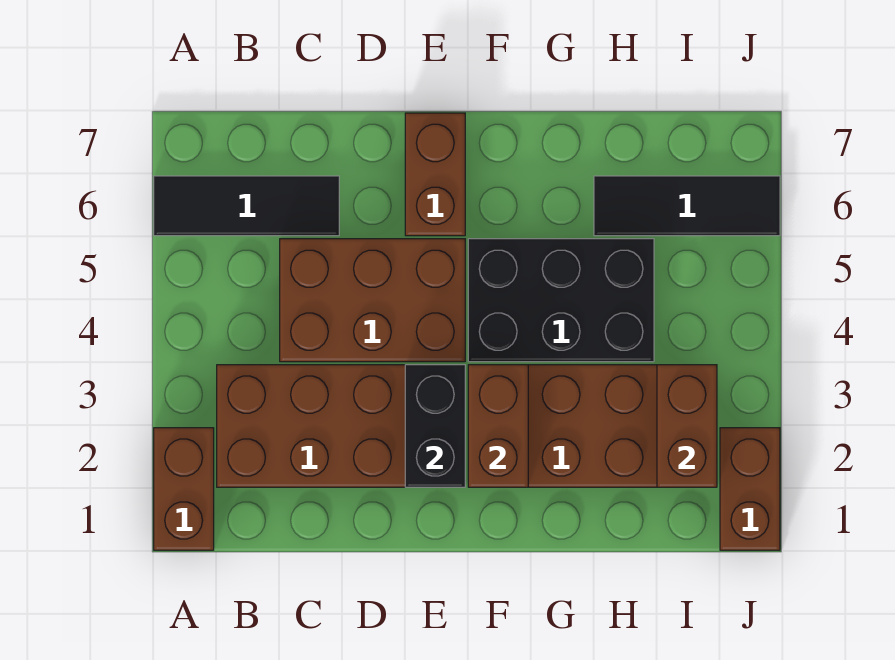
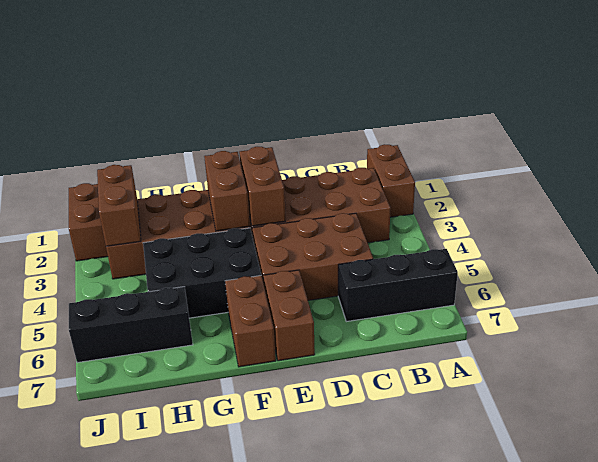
black tile A6:C6 level 1 -> black brick A6:C6 level 1
black brick E2:E3 level 2 -> brown brick E2:E3 level 2
none -> brown brick F6:F7 level 1
black tile H6:J6 level 1 -> black brick H6:J6 level 1

